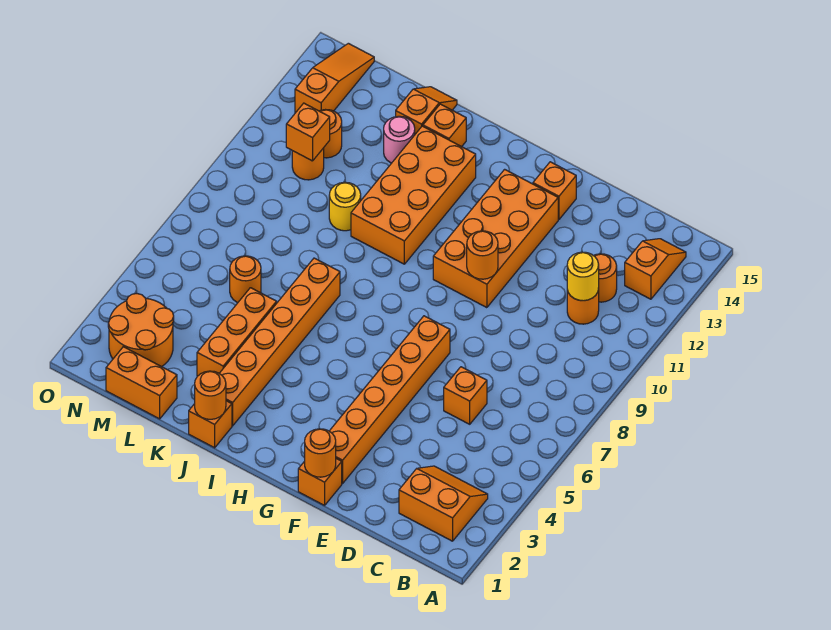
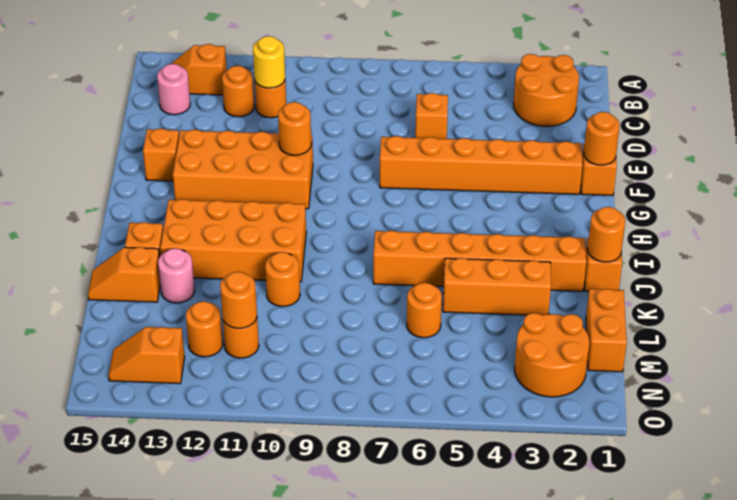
orange slope B2:C3 level 1 top 2 -> orange round brick B2:C3 level 1
none -> pink round brick C14 level 1
yellow round brick K10 level 1 -> orange round brick K10 level 1
orange brick M11 level 2 -> orange round brick M11 level 2
orange slope N13:N15 level 1 top 13 -> orange slope N13:N14 level 1 top 13

